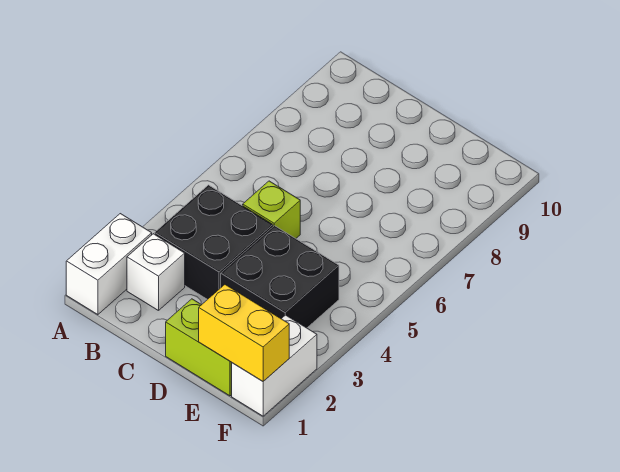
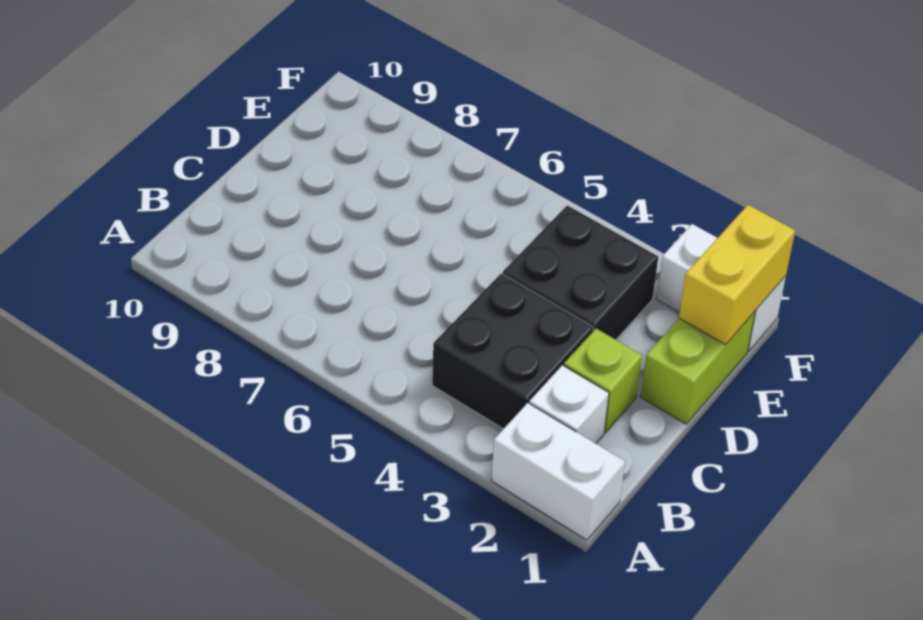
lime brick C5 level 1 -> lime brick C2 level 1

